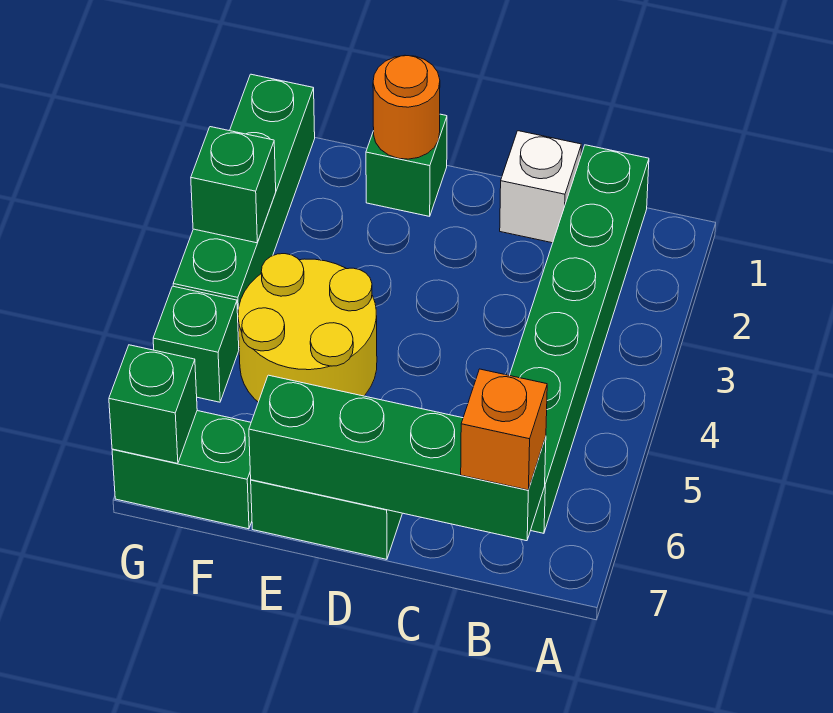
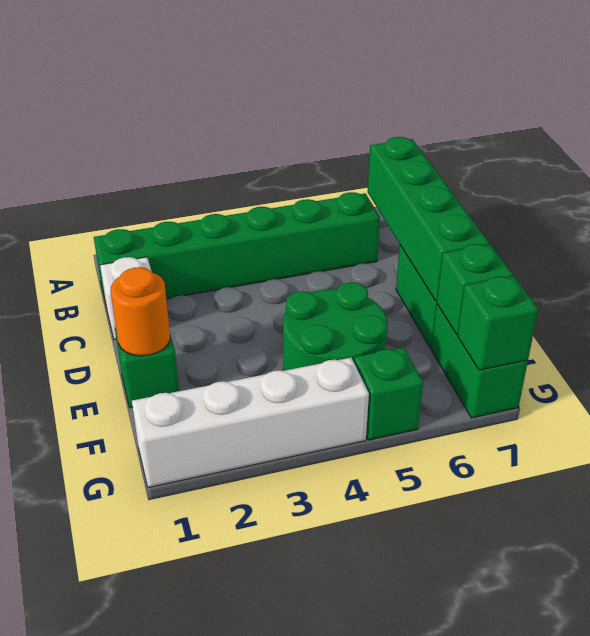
orange brick B7 level 3 -> none
yellow round brick E4:F5 level 1 -> green round brick E4:F5 level 1
green brick G1:G4 level 1 -> white brick G1:G4 level 1
green brick G3 level 2 -> green brick F7 level 2

